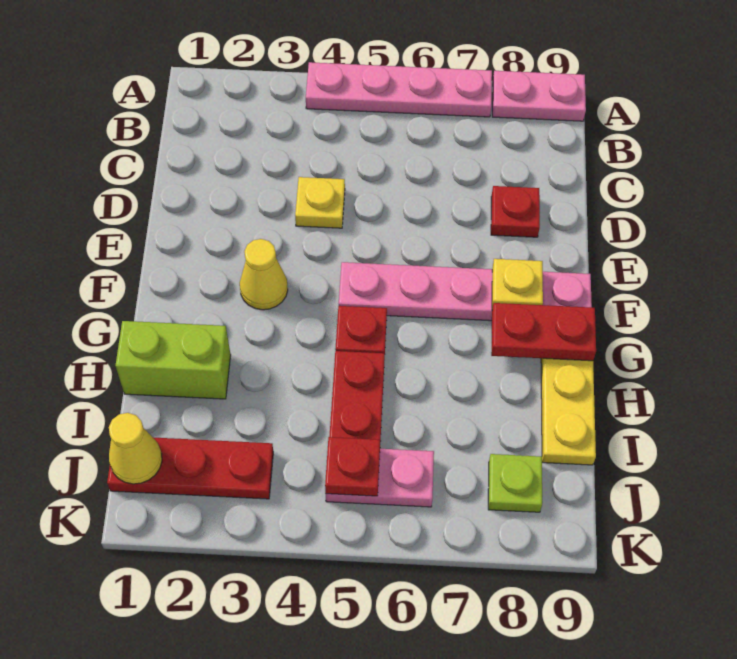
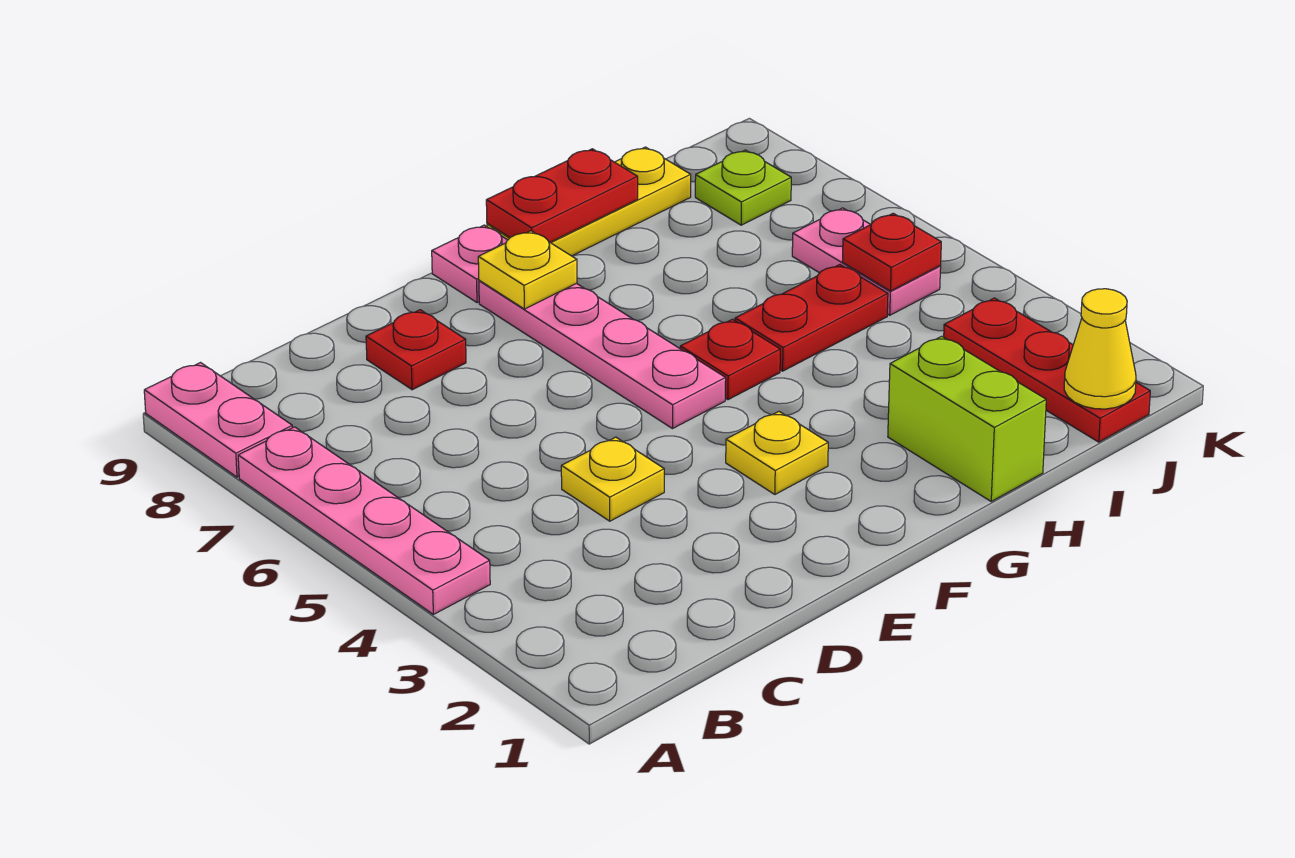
yellow cone F3 level 1 -> yellow plate F3 level 1
red plate G8:G9 level 2 -> red plate G9:H9 level 2

